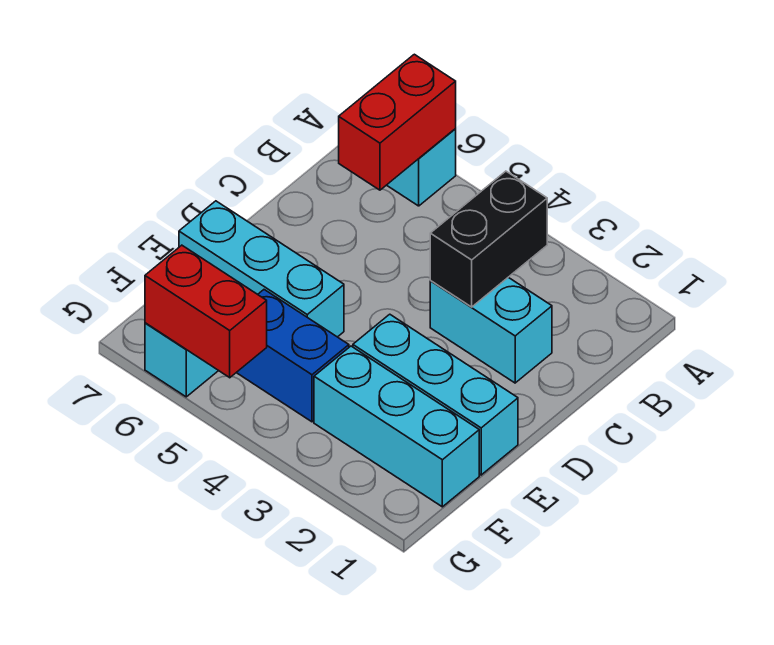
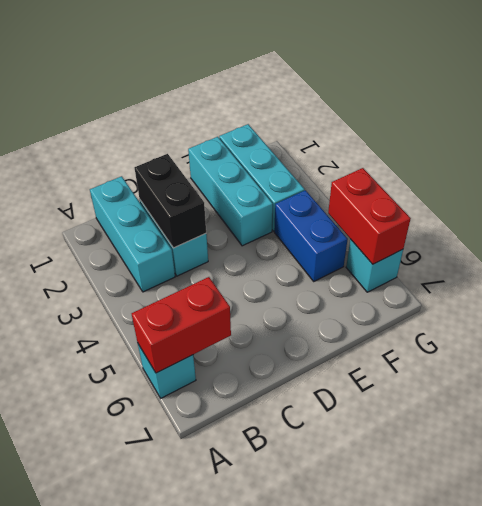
black brick B3:C3 level 2 -> black brick C2:C3 level 2
cyan brick E5:E7 level 1 -> cyan brick B1:B3 level 1

